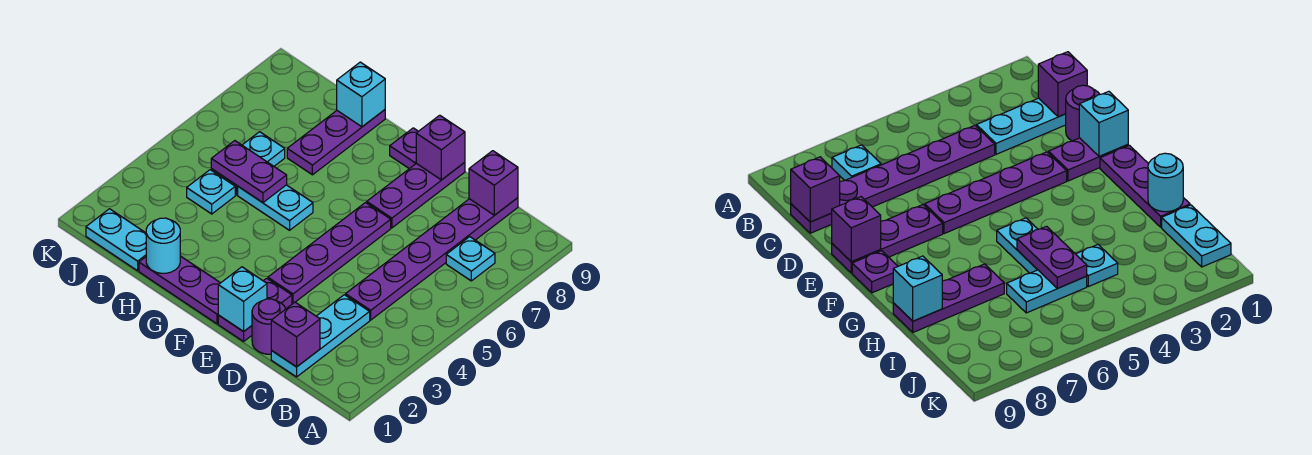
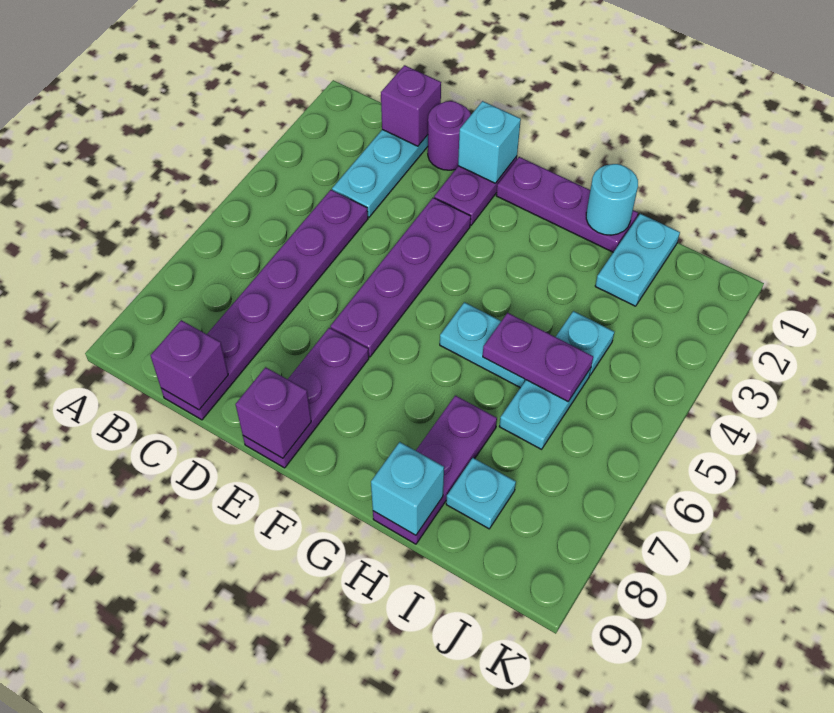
cyan plate B7 level 1 -> cyan plate I8 level 1
purple plate F9 level 1 -> none
cyan plate I1:J1 level 1 -> cyan plate I1:I2 level 1

